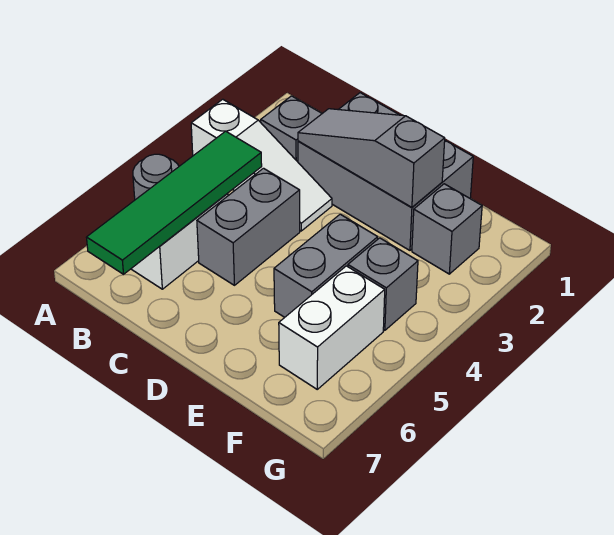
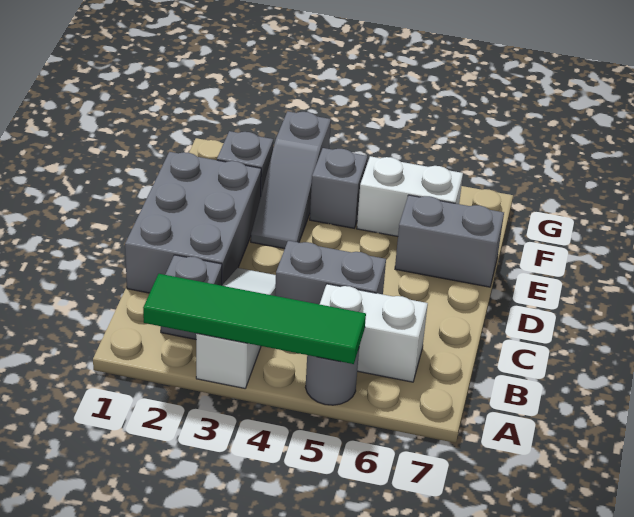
green tile B4:B7 level 2 -> green tile A2:A5 level 2
grey slope C2:E2 level 2 top E -> grey slope E3:G3 level 1 top G
grey brick E4:E5 level 1 -> grey brick E6:E7 level 1

